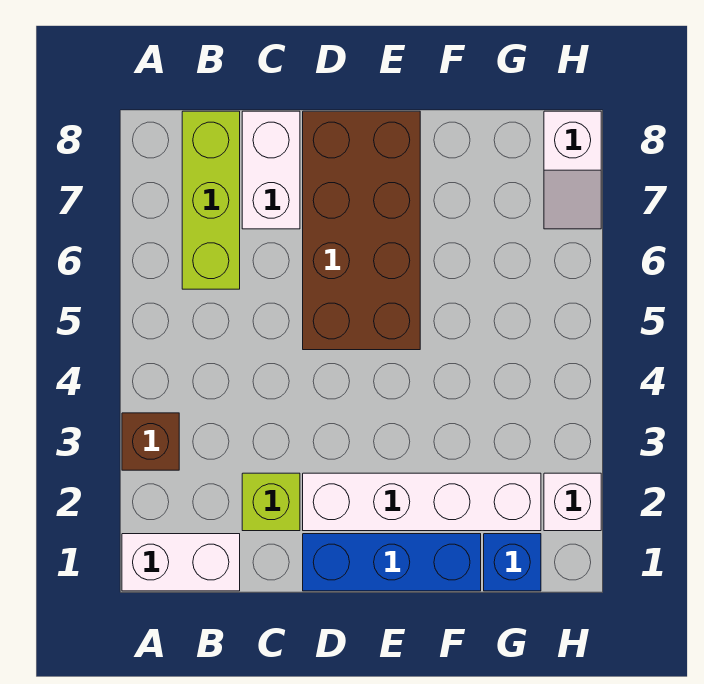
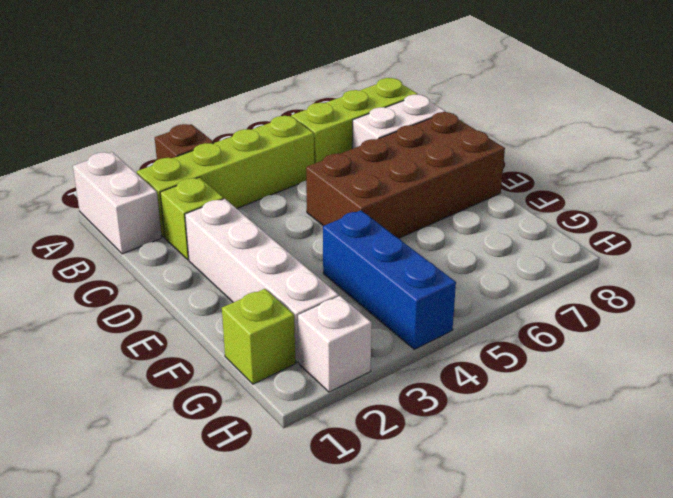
none -> lime brick B2:B5 level 1
blue brick D1:F1 level 1 -> blue brick F4:H4 level 1
blue brick G1 level 1 -> lime brick G1 level 1
white slope H7:H8 level 1 top 8 -> none

